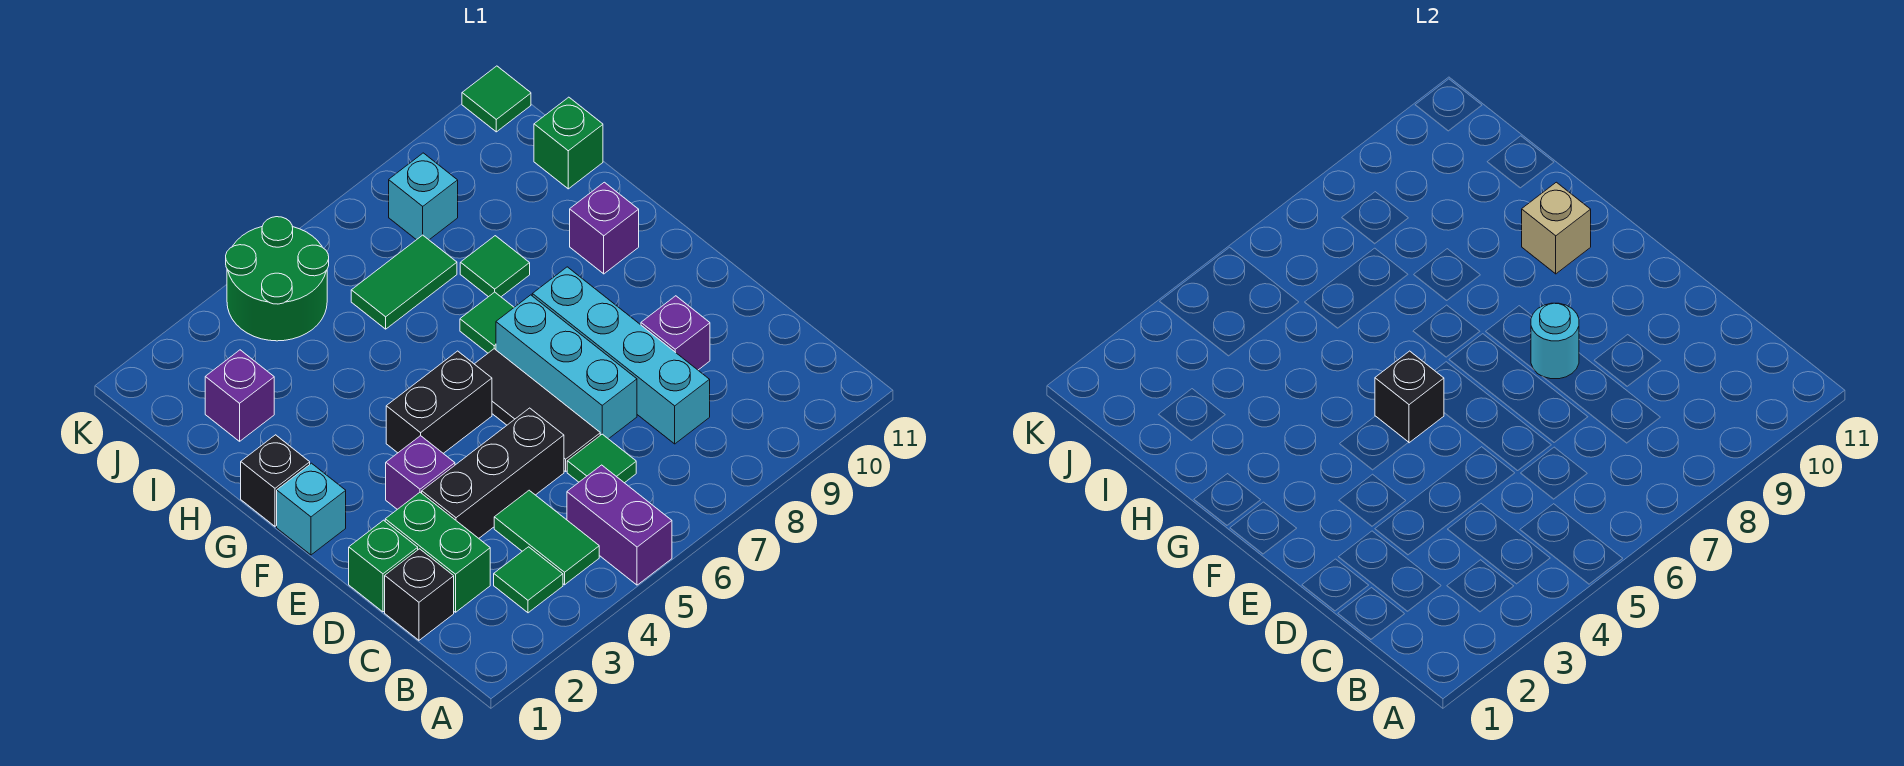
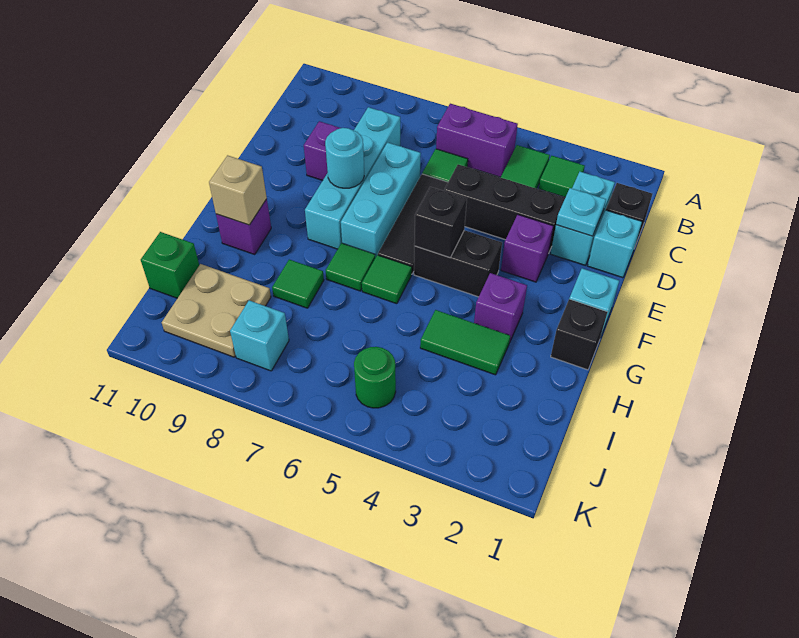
purple brick A5:B5 level 1 -> purple brick B5:B6 level 1
green brick C2:D2 level 1 -> cyan brick C2:D2 level 1
green brick D1 level 1 -> cyan brick D1 level 1
none -> cyan plate D2 level 2
purple brick I2 level 1 -> purple brick G3 level 1
green tile I6:I7 level 1 -> green tile H3:H4 level 1
none -> tan plate I9:J10 level 1
green round brick J4:K5 level 1 -> green round brick J5 level 1
green tile K11 level 1 -> green tile G6 level 1

